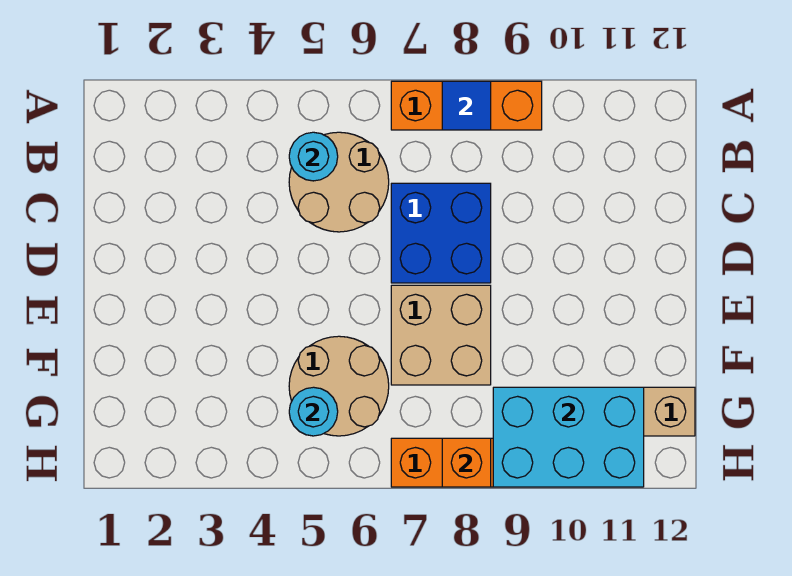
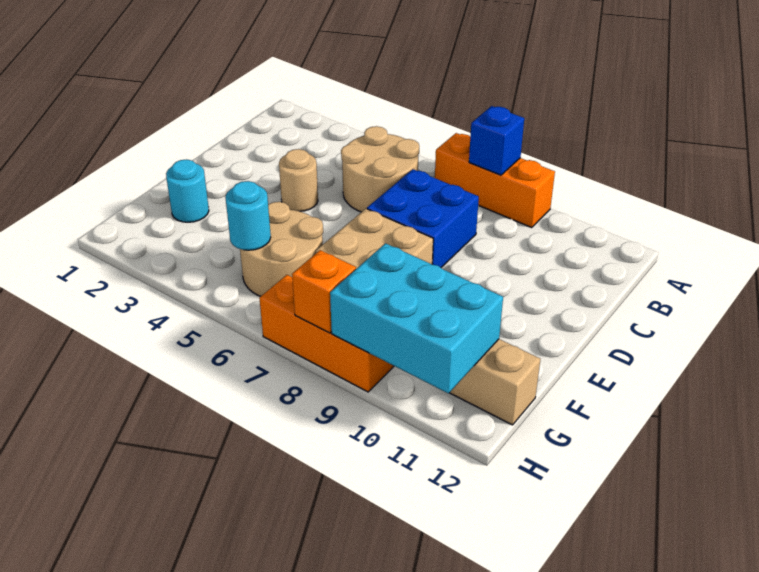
blue tile A8 level 2 -> blue brick A8 level 2
cyan round brick B5 level 2 -> cyan round brick F2 level 1
none -> tan round brick D4 level 1

